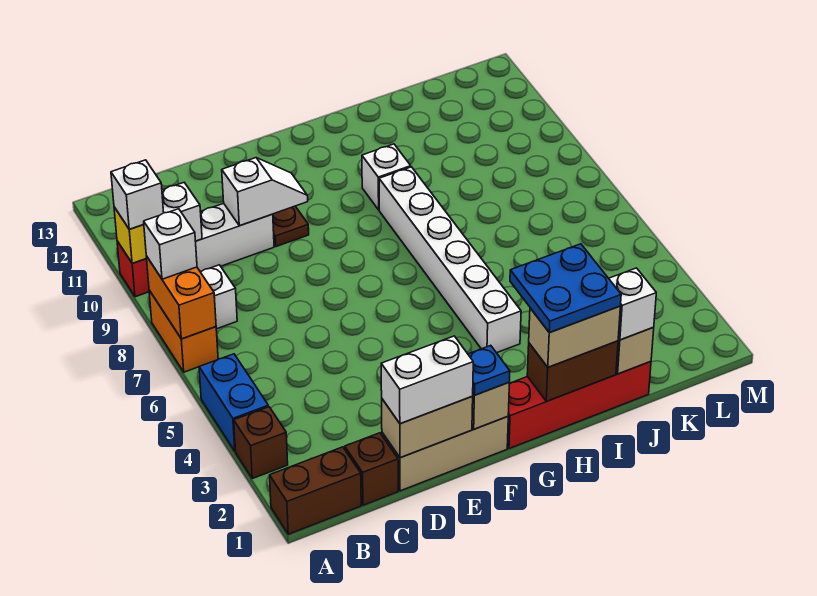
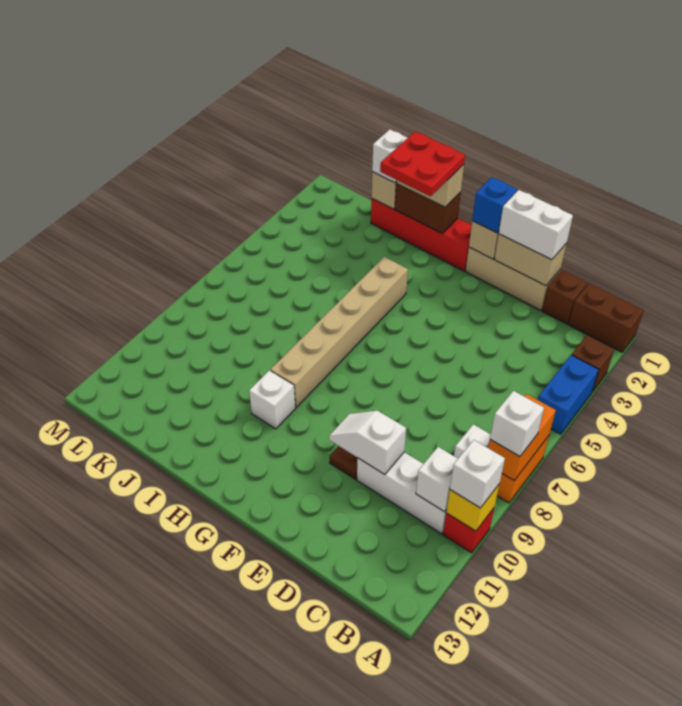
blue plate F1 level 3 -> blue brick F1 level 3
blue plate H1:I2 level 4 -> red plate H1:I2 level 4
white brick H4:H9 level 1 -> tan brick H4:H9 level 1

